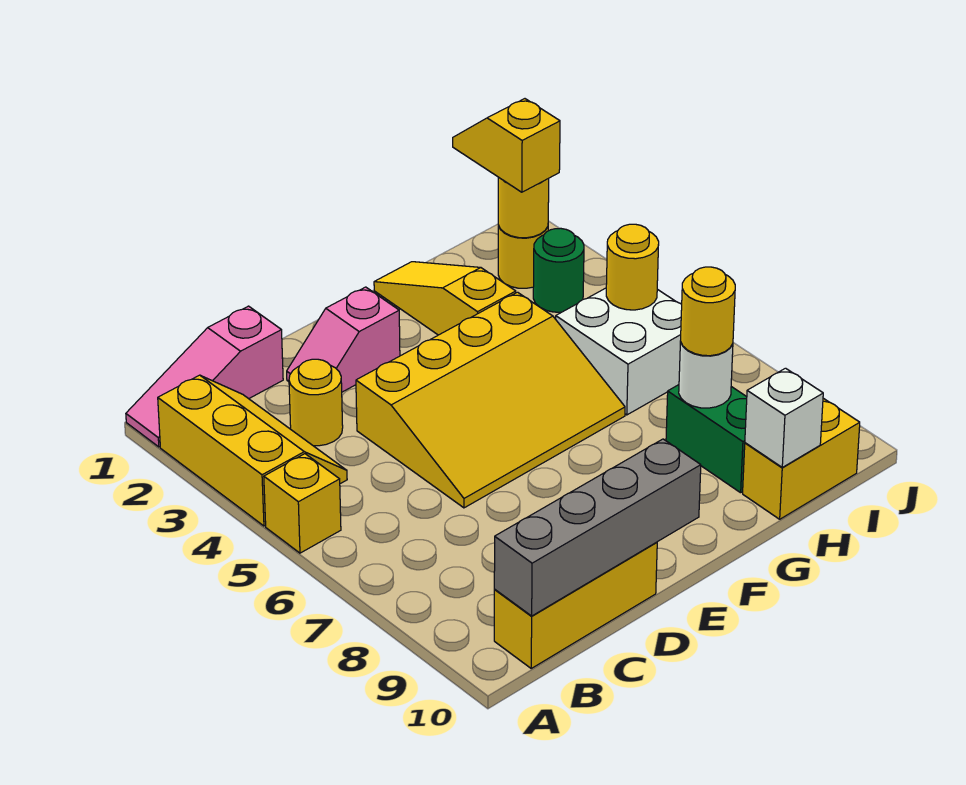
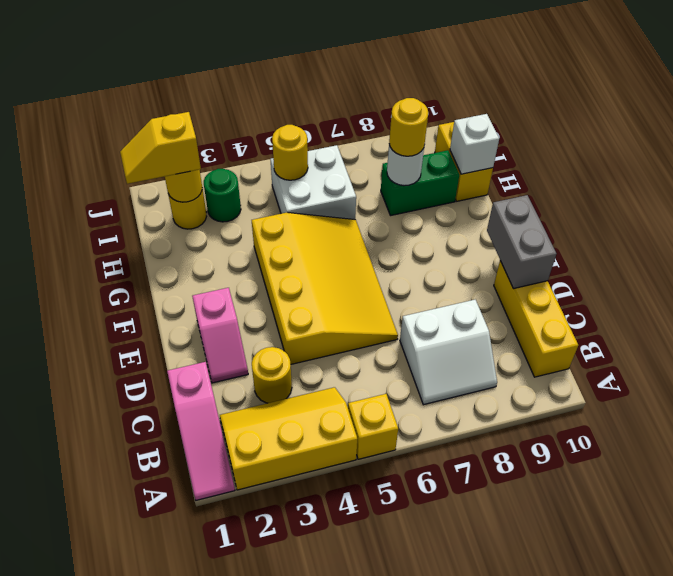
none -> white slope B7:C8 level 1 top C
grey brick B10:E10 level 2 -> grey brick D10:E10 level 2
yellow slope G1:G3 level 1 top 3 -> none

